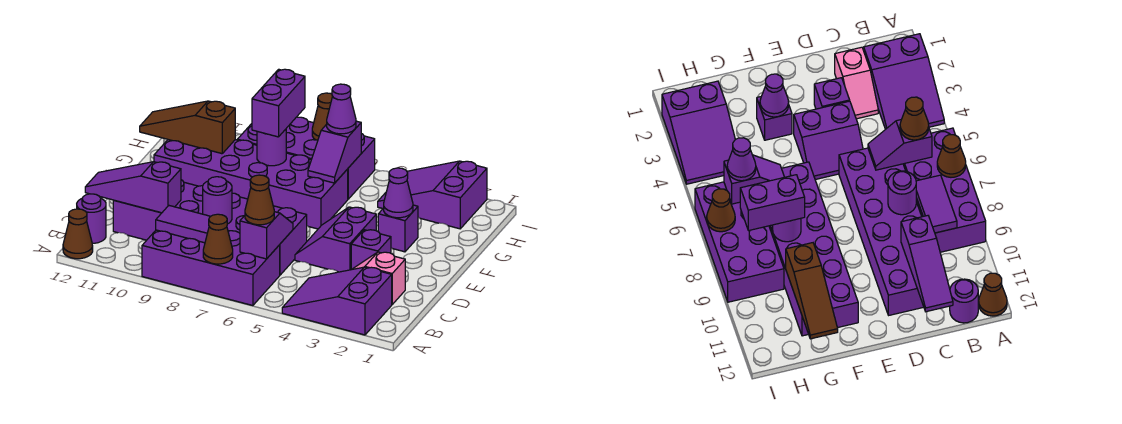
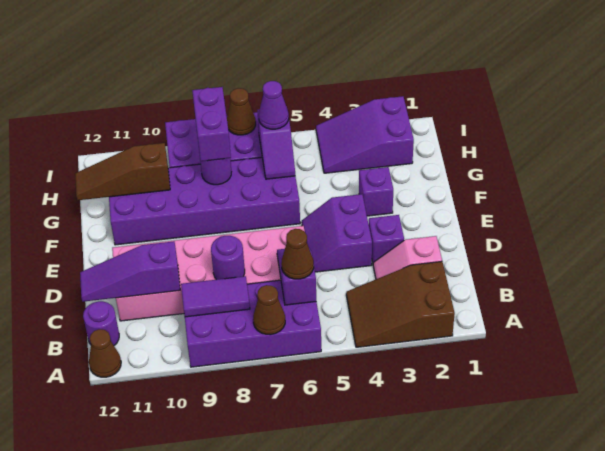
purple slope A2:B4 level 1 top 2 -> brown slope A2:B4 level 1 top 2
purple brick C6:D11 level 1 -> pink brick C6:D11 level 1
purple cone F3 level 2 -> none

